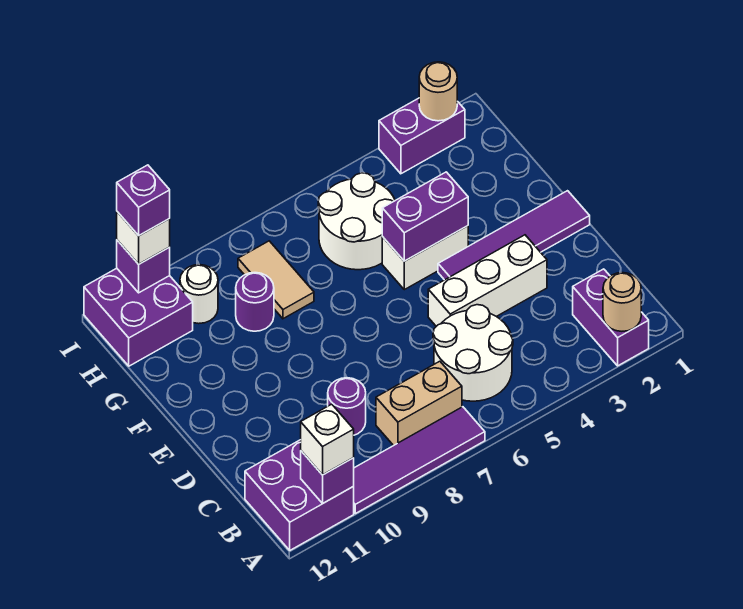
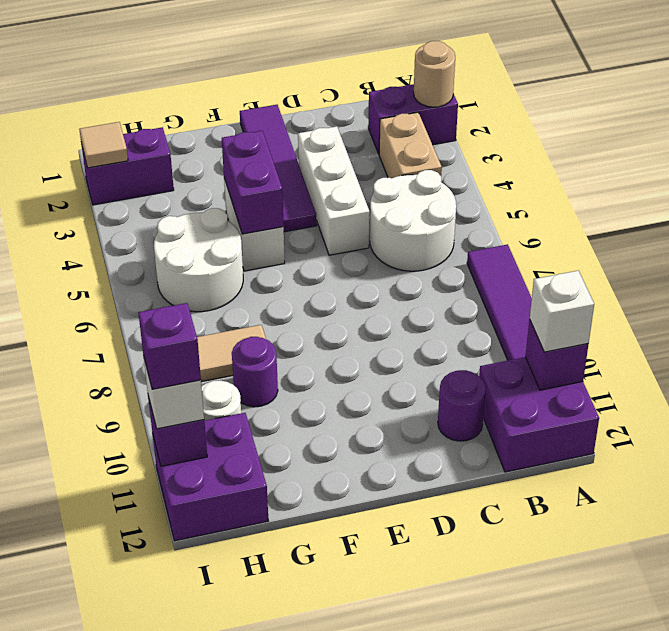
tan brick B7:B8 level 1 -> tan brick B3:B4 level 1
purple round brick C9 level 1 -> purple round brick C11 level 1
purple brick I2:I3 level 1 -> purple brick H2:I2 level 1
tan round brick I2 level 2 -> tan tile I2 level 2

